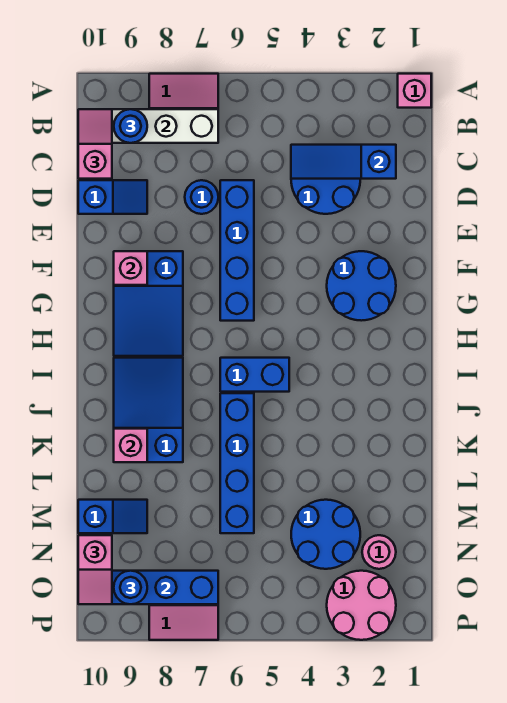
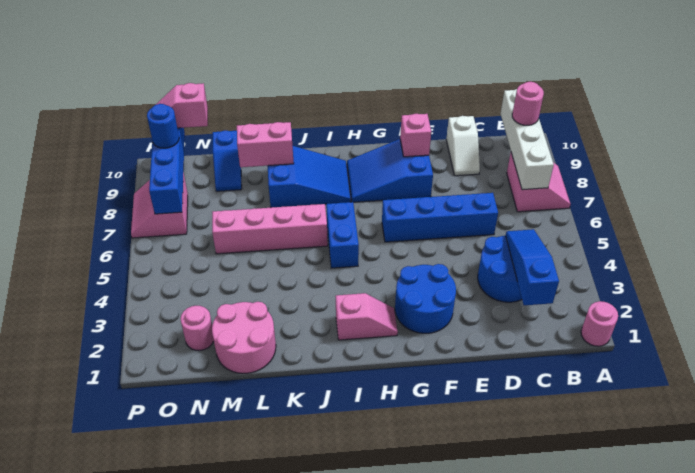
pink brick A1 level 1 -> pink round brick A1 level 1
blue round brick B9 level 3 -> pink round brick B9 level 3
pink slope B10:C10 level 3 top C -> pink slope H2:I2 level 1 top I
blue round brick D7 level 1 -> none
blue slope D9:D10 level 1 top 10 -> white slope D9:D10 level 1 top 10
blue brick J6:M6 level 1 -> pink brick J6:M6 level 1
pink brick K9 level 2 -> pink brick K9:L9 level 2
blue round brick M3:N4 level 1 -> none
pink round brick O2:P3 level 1 -> pink round brick L1:M2 level 1

